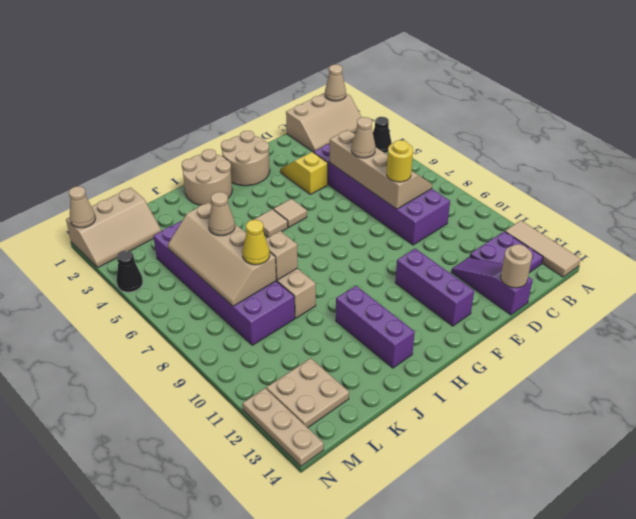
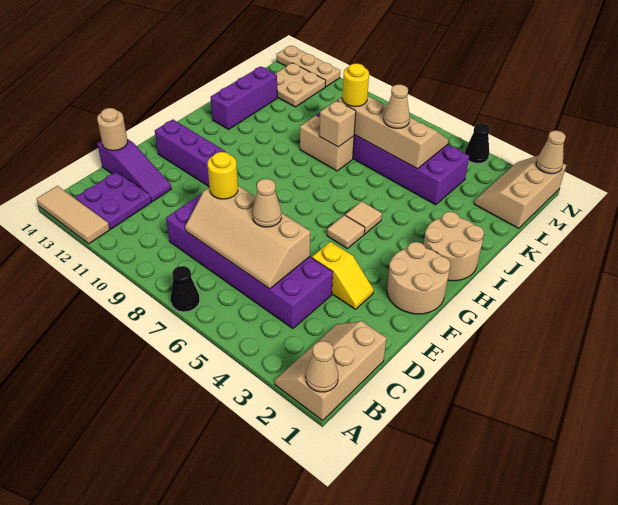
black cone A4 level 1 -> black cone A7 level 1
purple brick I11:I13 level 1 -> purple brick I13:K13 level 1
yellow cone K8 level 3 -> yellow round brick K8 level 3

